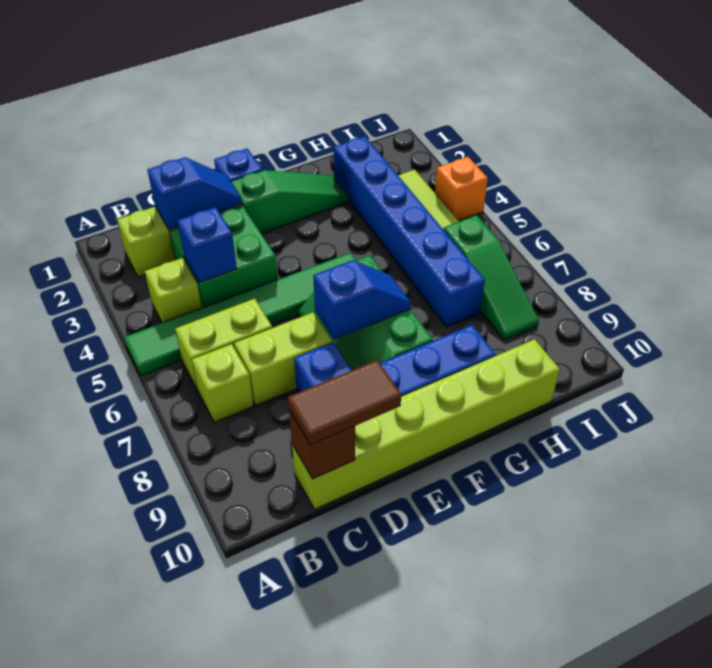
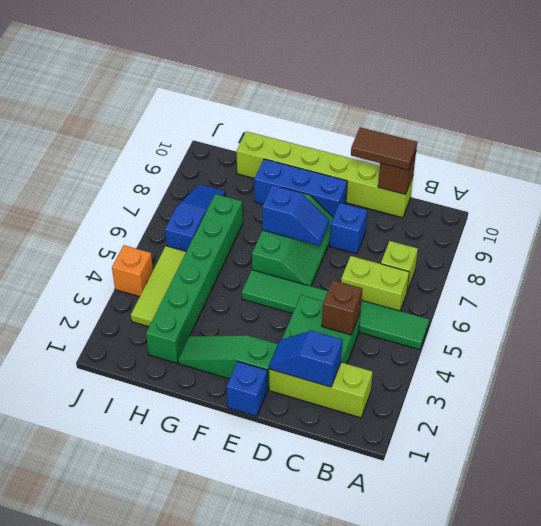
lime brick B4 level 1 -> none
blue brick C4 level 2 -> brown brick C4 level 2
lime brick C7:D7 level 1 -> none
blue slope E7:F7 level 2 top E -> blue slope E7:F7 level 2 top F
blue brick H2:H7 level 1 -> green brick H2:H7 level 1
green slope I6:I8 level 1 top 6 -> blue slope I6:I8 level 1 top 6

